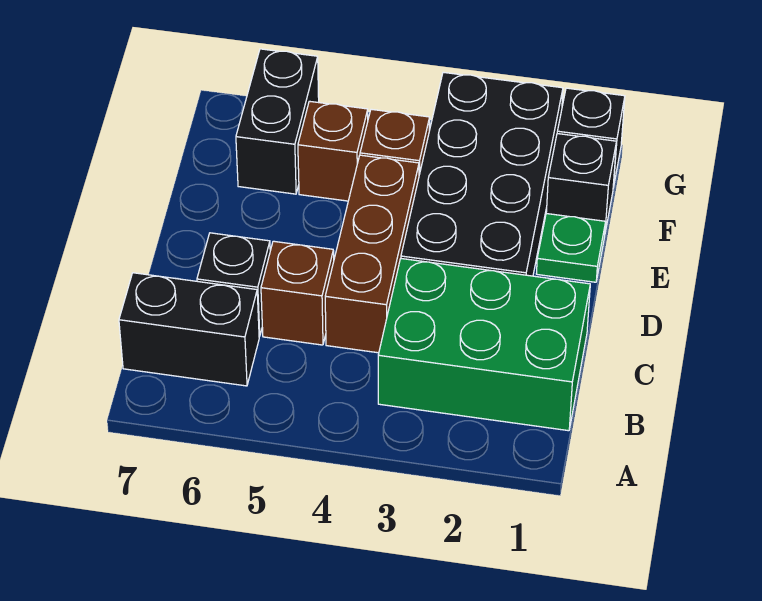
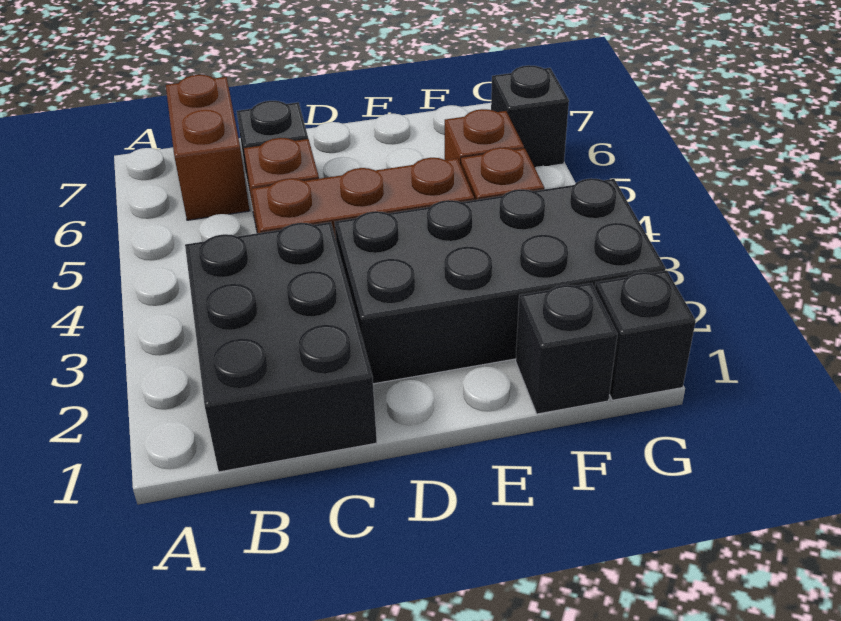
green brick B1:C3 level 1 -> black brick B1:C3 level 1
black brick B6:B7 level 1 -> brown brick B6:B7 level 1
green plate E1 level 1 -> none
black brick F6:G6 level 1 -> black brick G6 level 1

